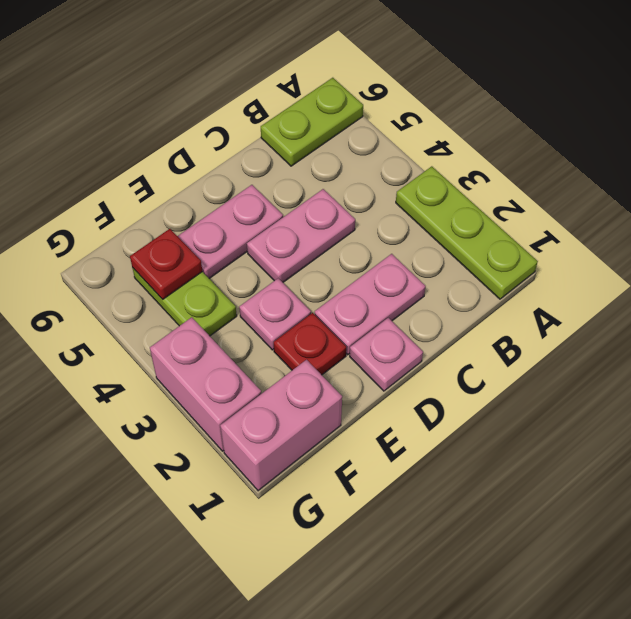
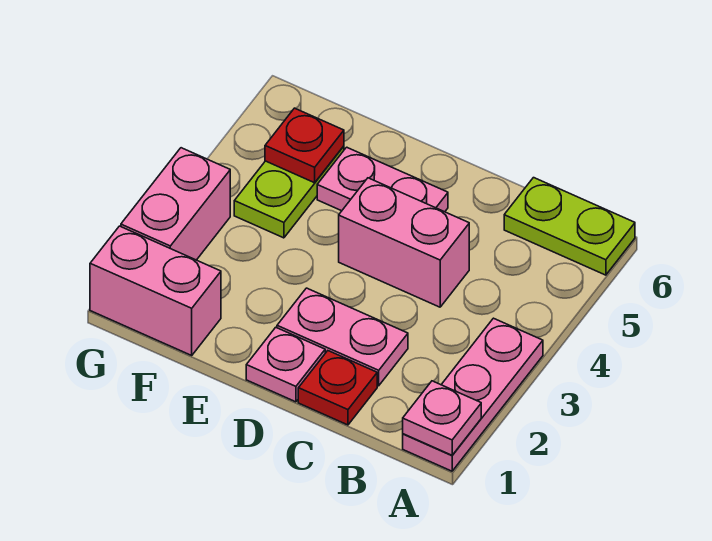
lime plate A1:A3 level 1 -> pink plate A1:A3 level 1
pink plate C4:D4 level 1 -> pink brick C4:D4 level 1
red plate E2 level 1 -> red plate C1 level 1
pink plate E3 level 1 -> pink plate A1 level 2

